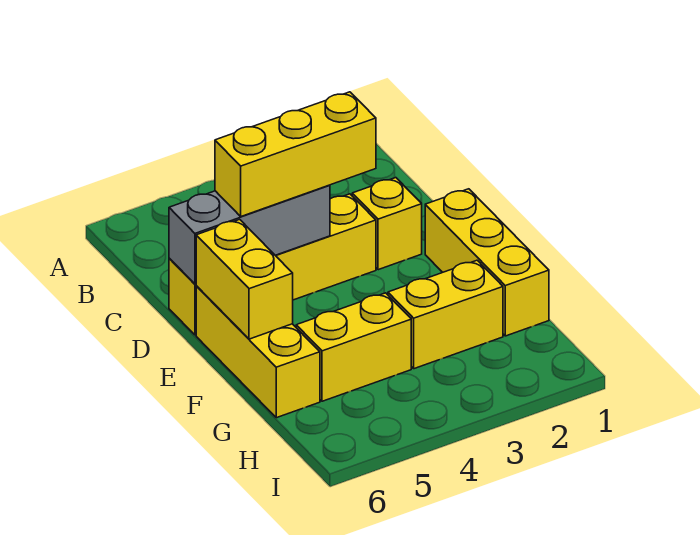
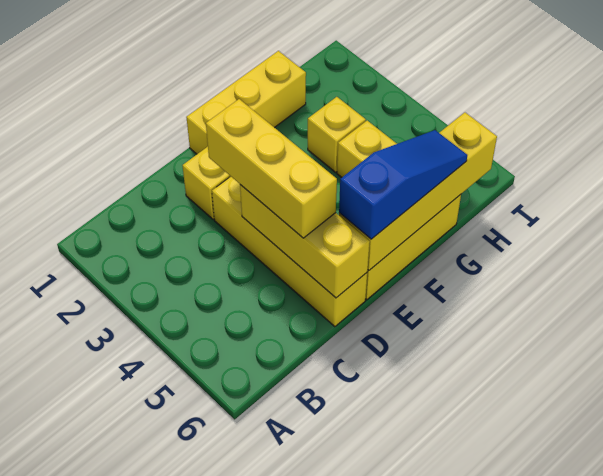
grey brick D4:D6 level 2 -> yellow brick D4:D6 level 2
yellow brick E6:F6 level 2 -> yellow brick E6:H6 level 2
none -> blue slope E6:G6 level 3 top E
yellow brick G2:G3 level 1 -> yellow brick G3 level 1

